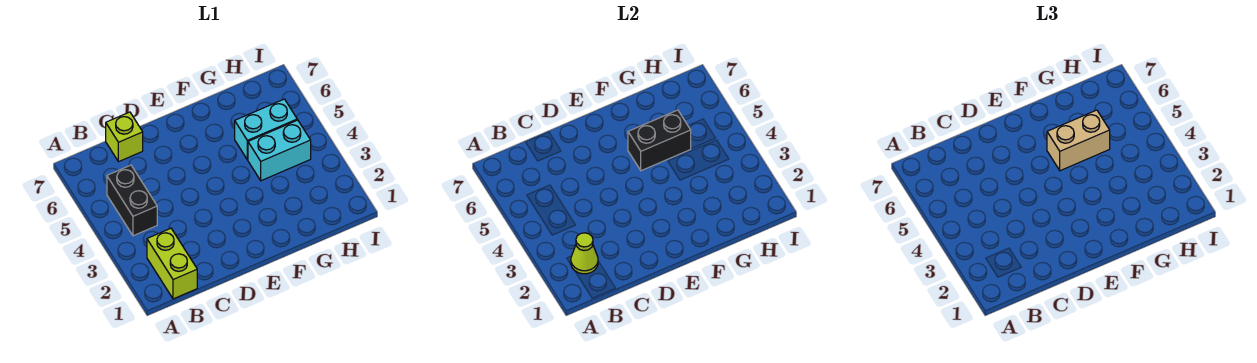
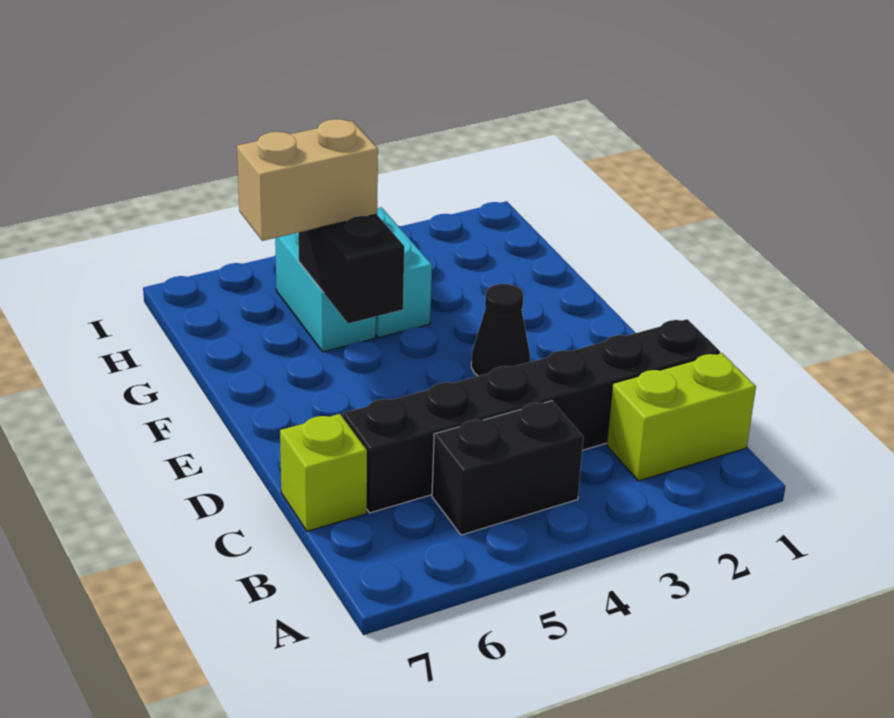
lime cone B2 level 2 -> none
none -> black brick C1:C6 level 1
none -> black cone E3 level 1
tan brick F5:G5 level 3 -> tan brick G5:G6 level 3

